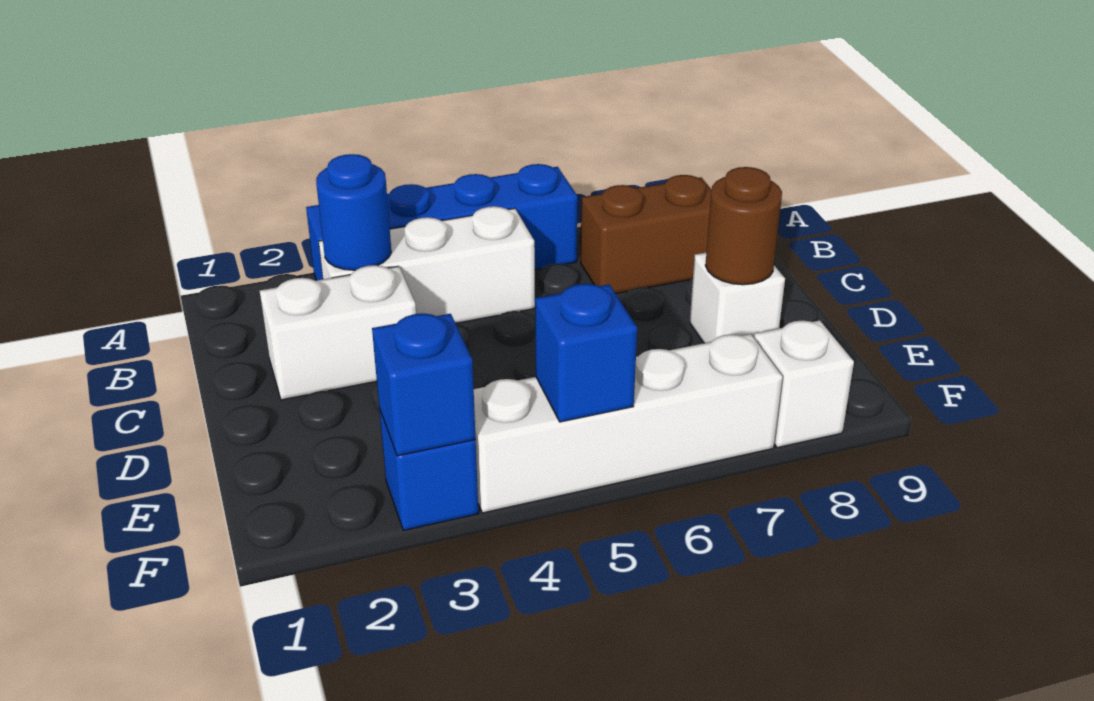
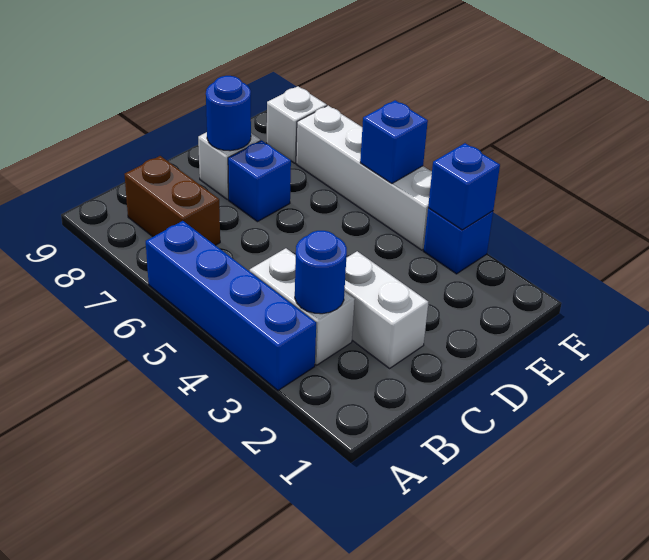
white brick B3:B5 level 1 -> white brick B3:B4 level 1
none -> blue brick D7 level 1
brown round brick D8 level 2 -> blue round brick D8 level 2

